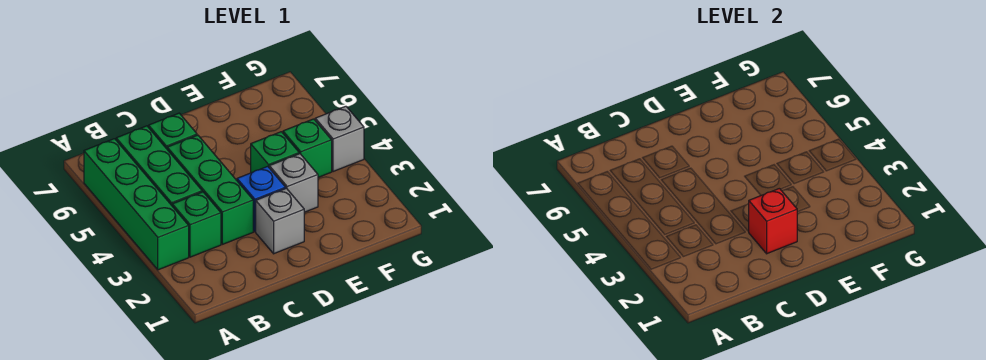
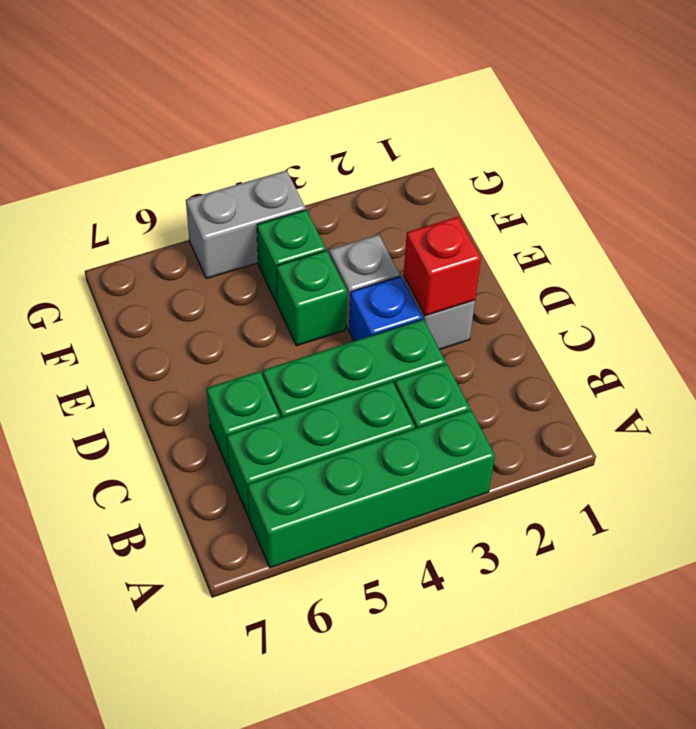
grey brick G4 level 1 -> grey brick G4:G5 level 1

